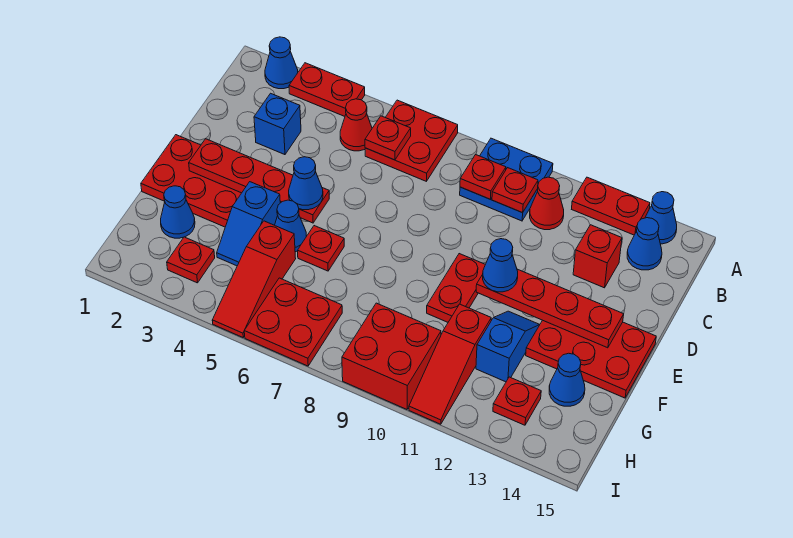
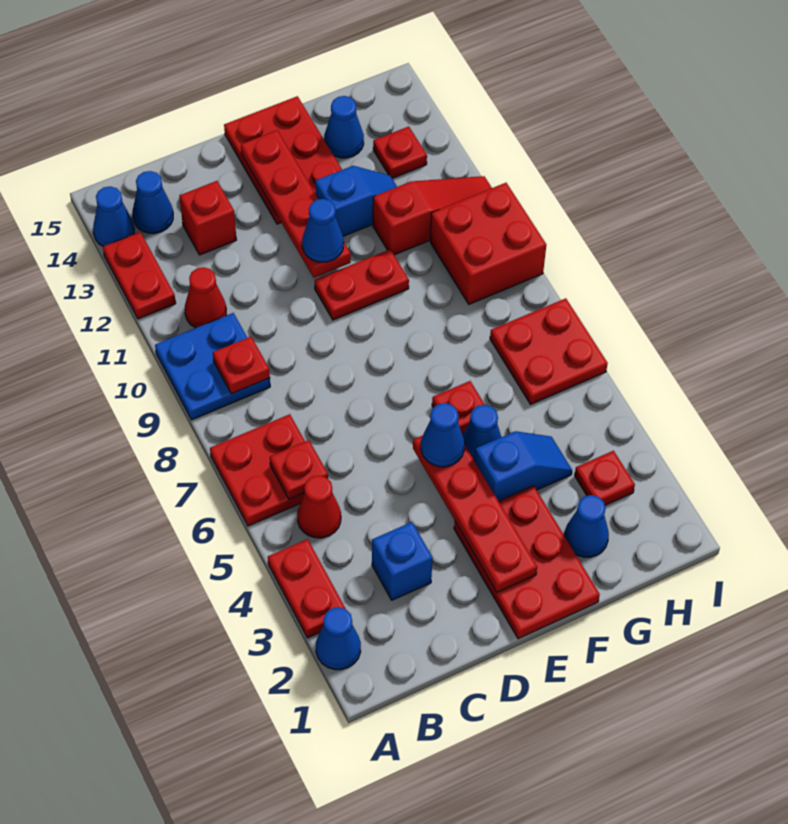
red plate B10 level 2 -> none
blue slope F12:G12 level 1 top G -> blue slope F12:G12 level 1 top F
red slope G5:I5 level 1 top G -> none

